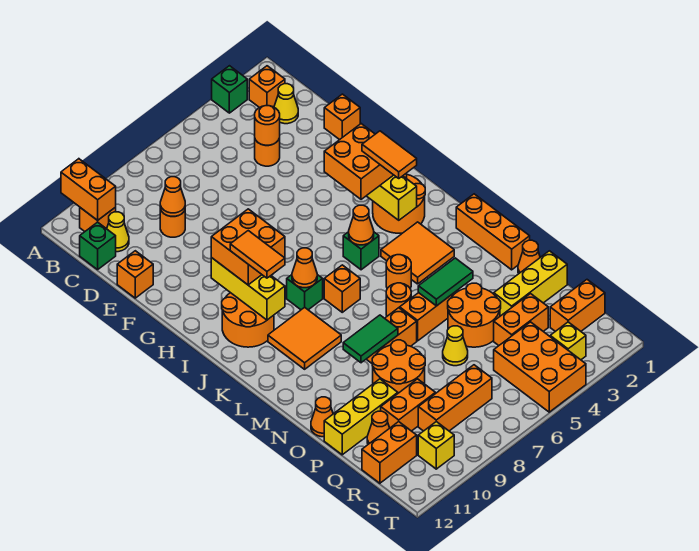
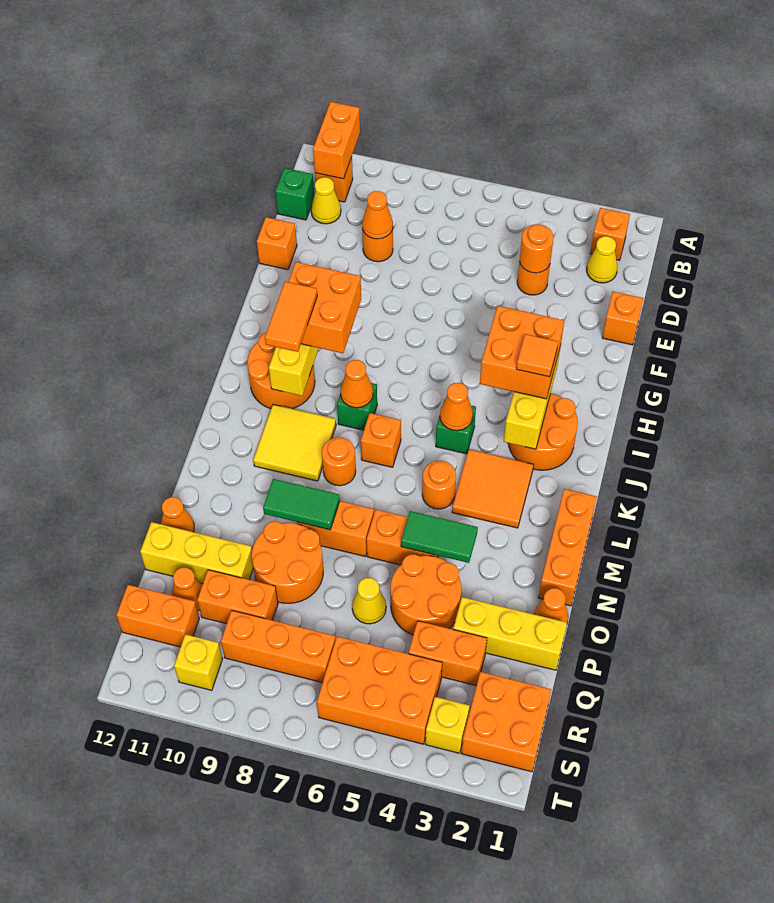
green brick A3 level 1 -> none
orange tile I3:J3 level 4 -> orange tile I3 level 4
orange tile K9:L10 level 1 -> yellow tile K9:L10 level 1
orange round brick M6 level 1 -> orange round brick L8 level 1
orange brick R1:R2 level 1 -> orange brick R1:S2 level 1
orange brick R4:T5 level 1 -> orange brick R4:S6 level 1

